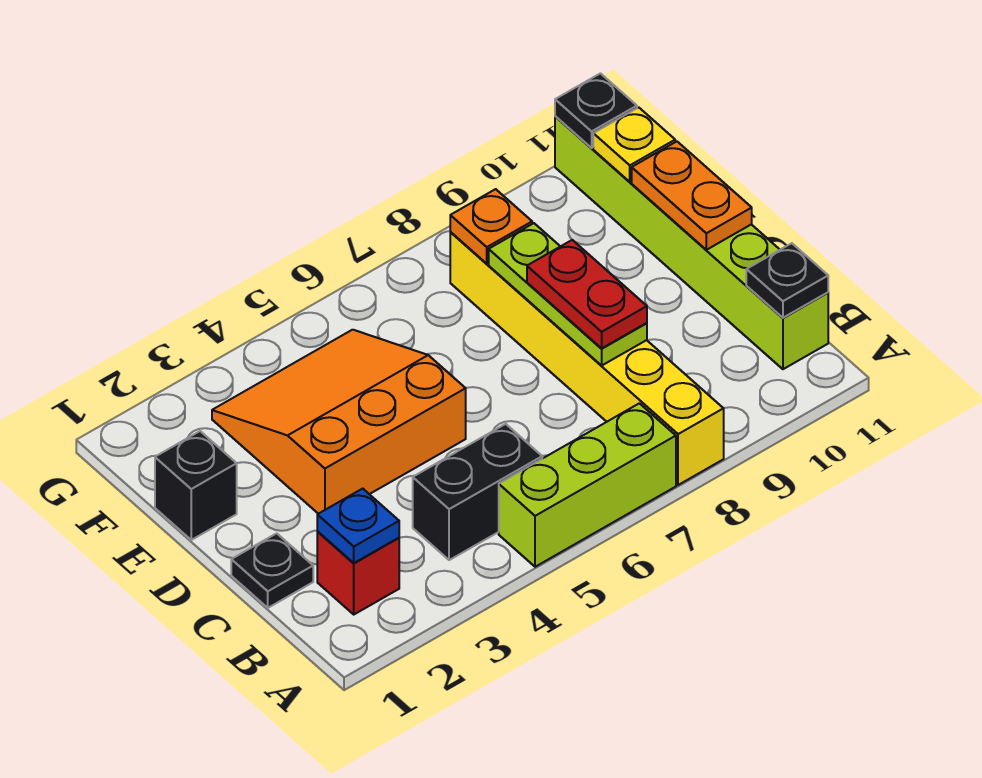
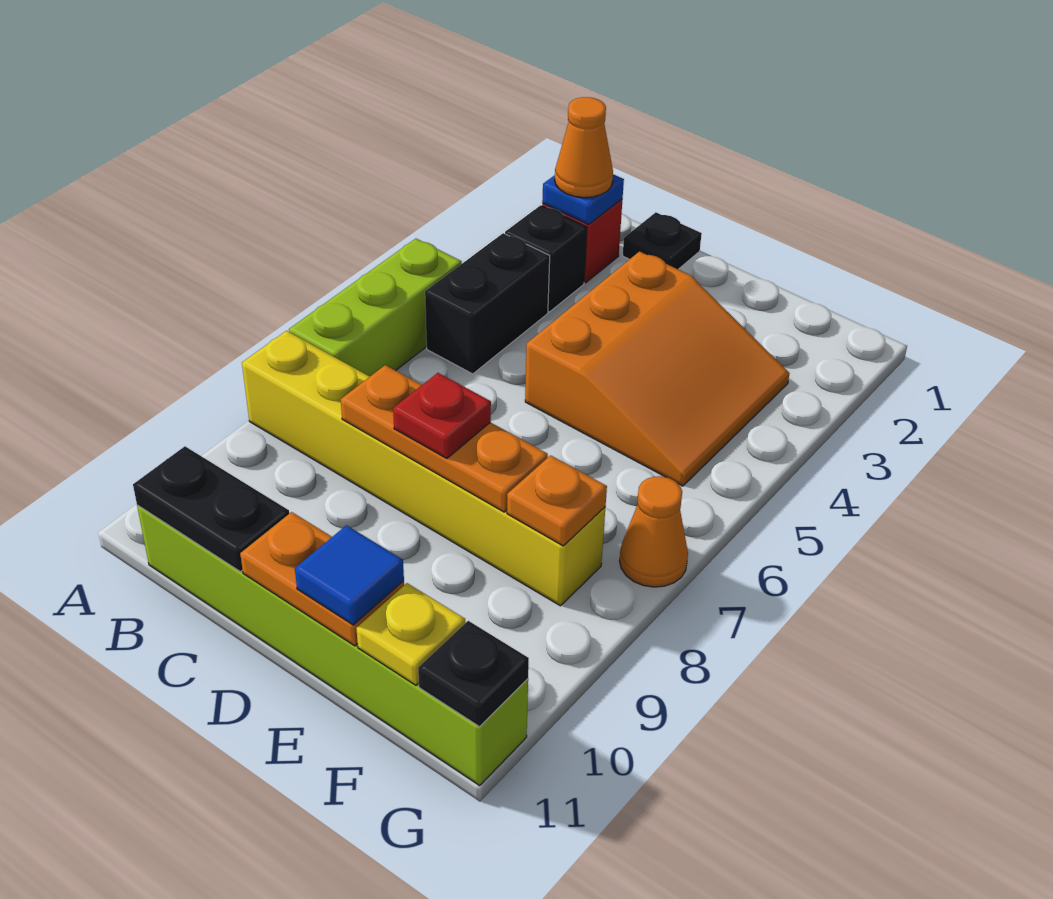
none -> orange cone B2 level 3
black plate B11 level 2 -> black plate B11:C11 level 2
lime plate C8:E8 level 2 -> orange plate C8:E8 level 2
red plate C8:D8 level 3 -> red plate D8 level 3
black brick E1 level 1 -> black brick B3 level 1
none -> blue tile E11 level 3
none -> orange cone G7 level 1

